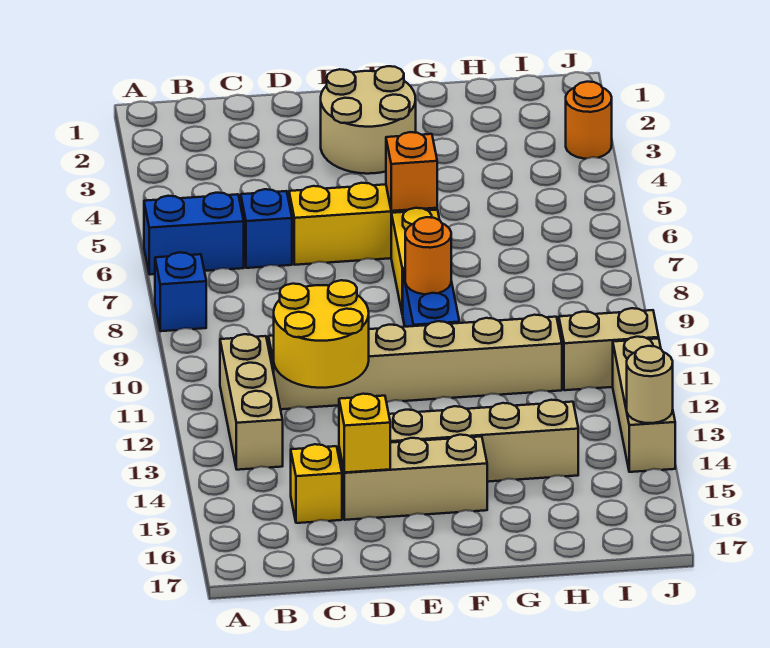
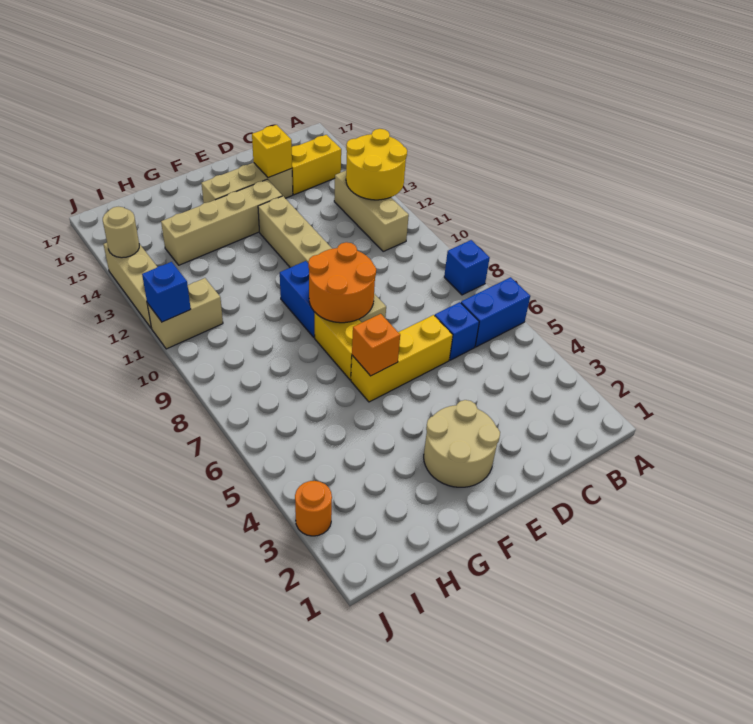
tan brick C11:H11 level 1 -> tan brick E8:E13 level 1
yellow round brick C11:D12 level 2 -> yellow round brick A12:B13 level 2
yellow brick C15 level 1 -> yellow brick B15:C15 level 1
orange round brick F9 level 2 -> orange round brick E8:F9 level 2
none -> blue brick J11 level 2

